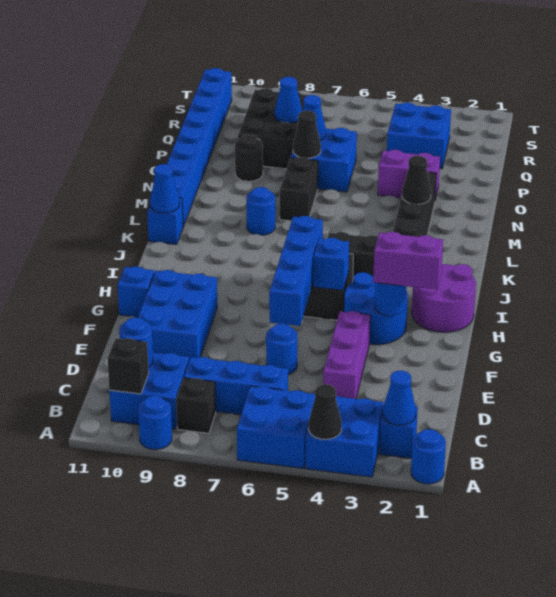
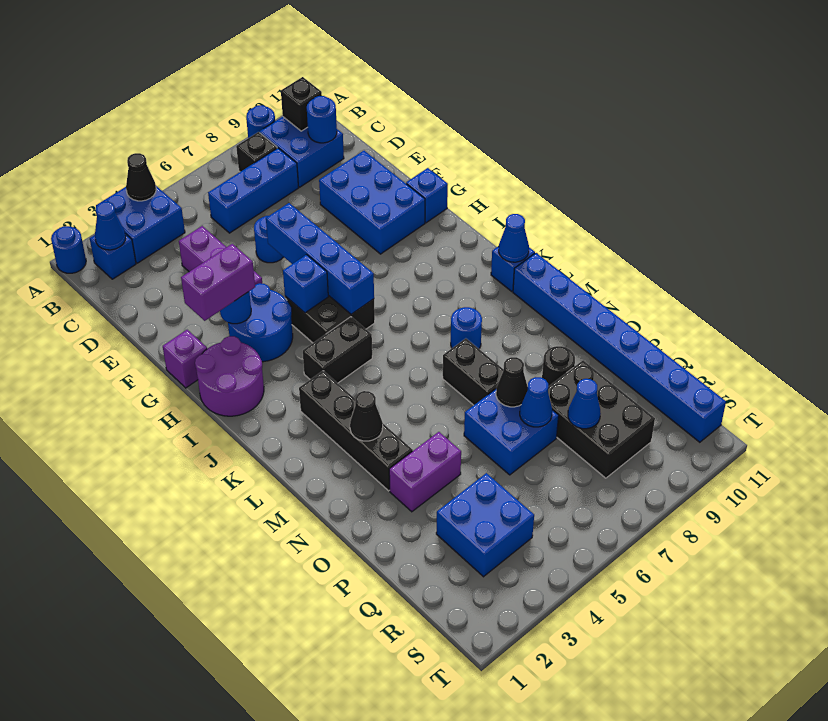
blue brick A5:B6 level 1 -> none
none -> purple brick G1 level 1

